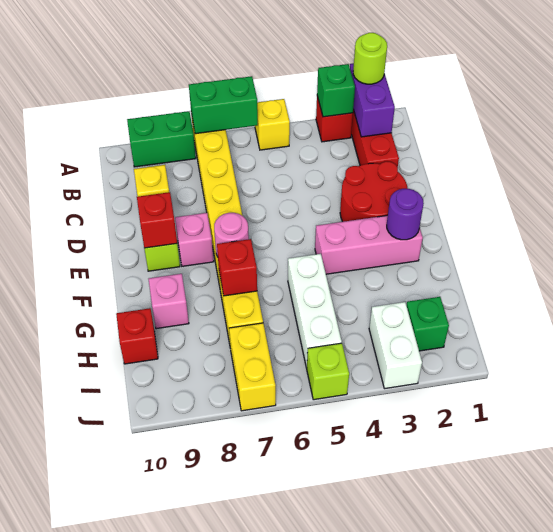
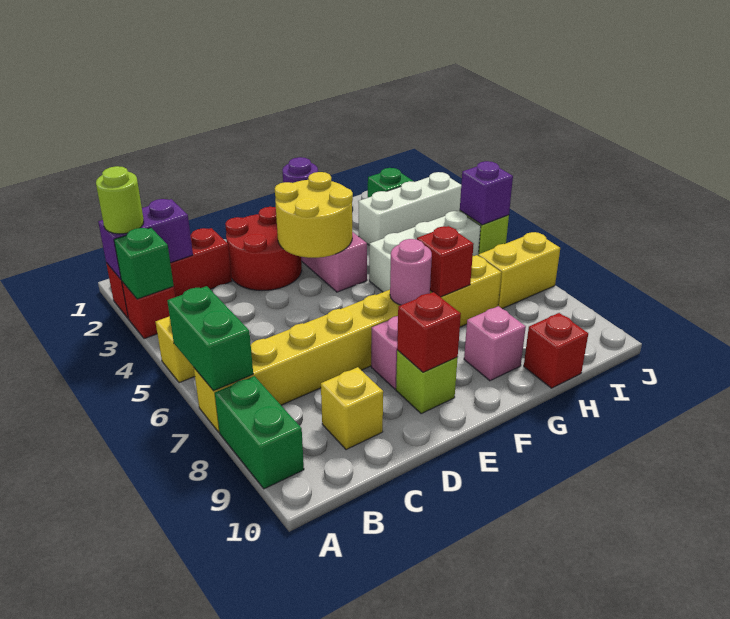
none -> yellow round brick E3:F4 level 2
white brick I3:J3 level 1 -> white brick H3:J3 level 1
none -> purple brick J5 level 2

